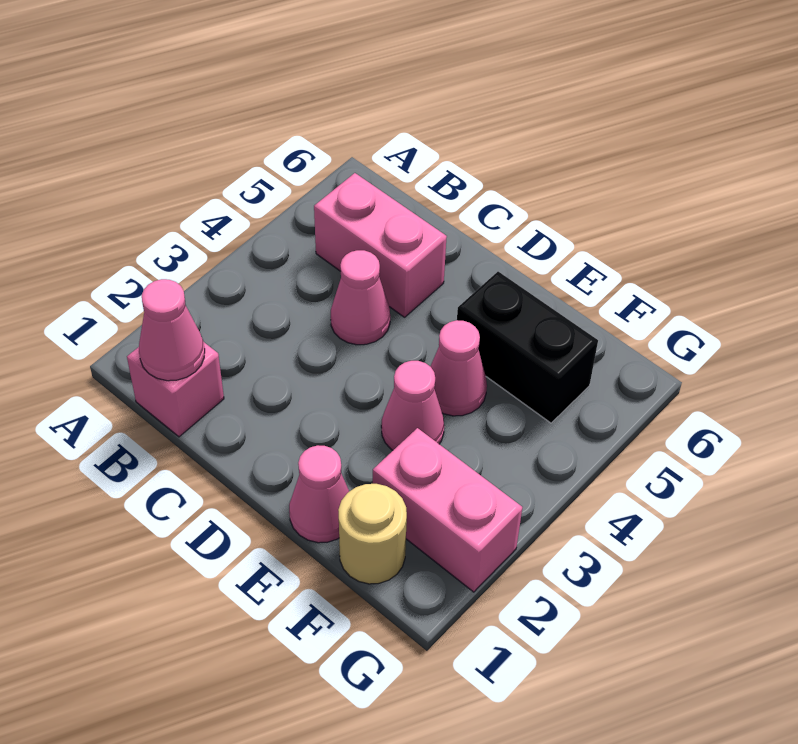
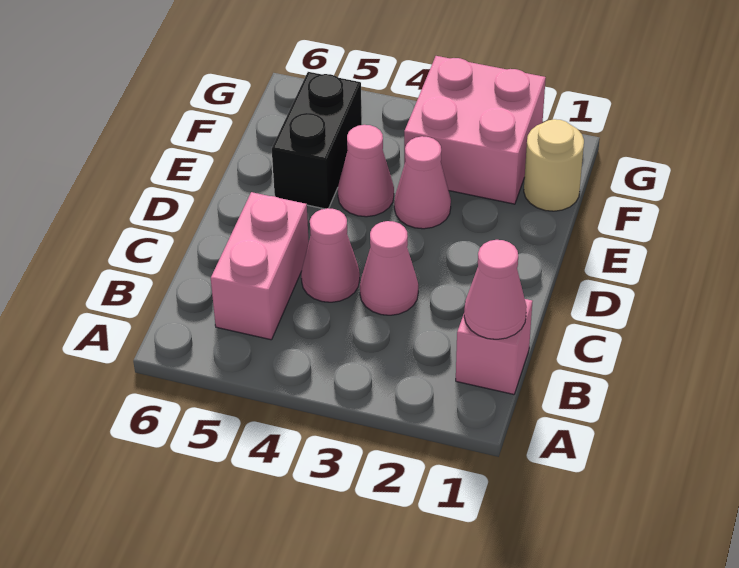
pink cone E1 level 1 -> pink cone C3 level 1
pink brick F2:G2 level 1 -> pink brick F2:G3 level 1

